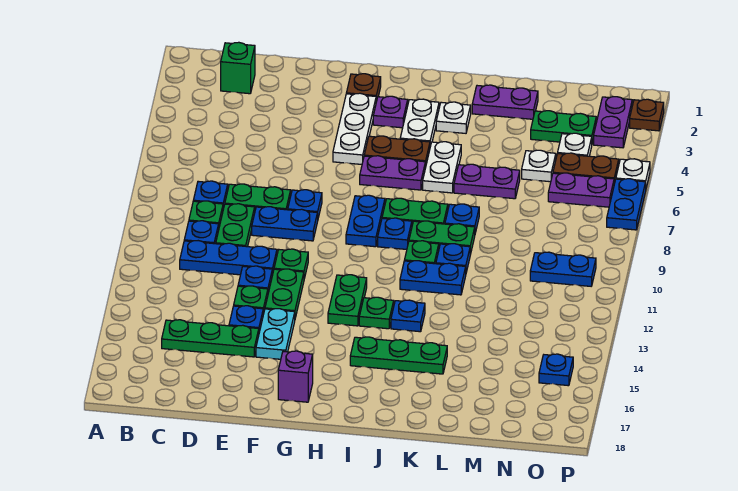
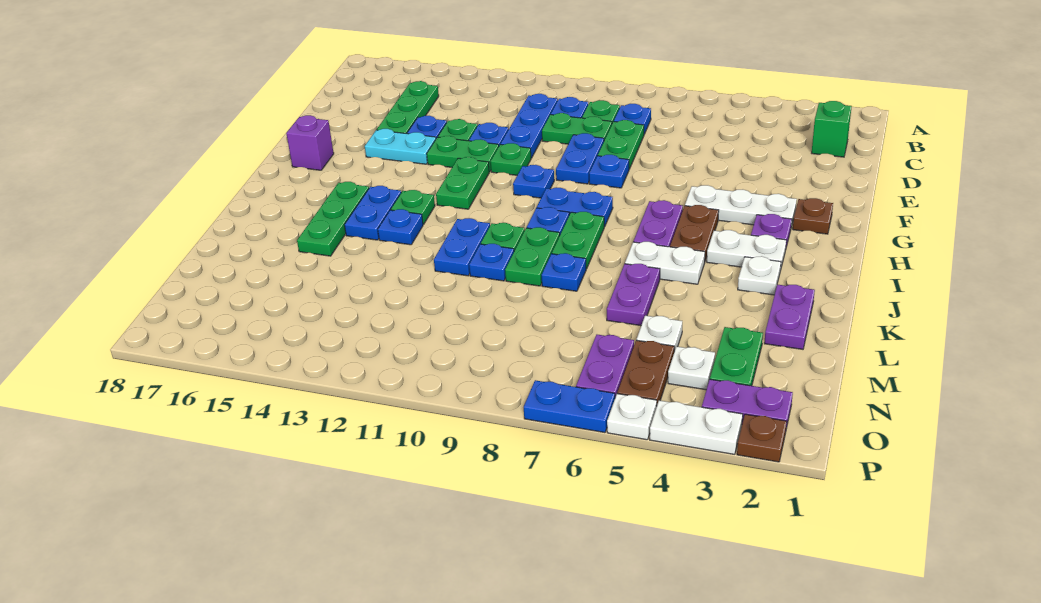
green plate H12:H13 level 1 -> green plate G12:H12 level 1
blue plate N10:O10 level 1 -> blue plate I14:J14 level 1
blue plate O15 level 1 -> blue plate G10 level 1
none -> white plate P3:P4 level 1

